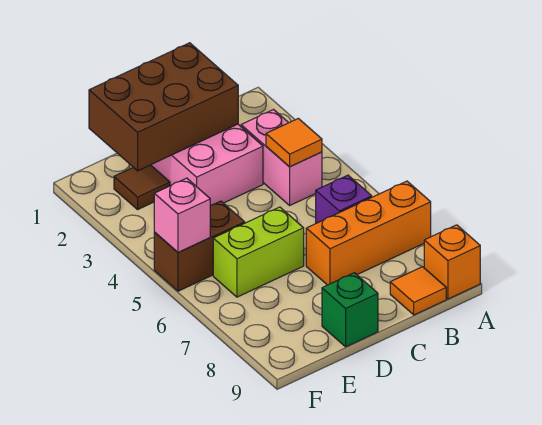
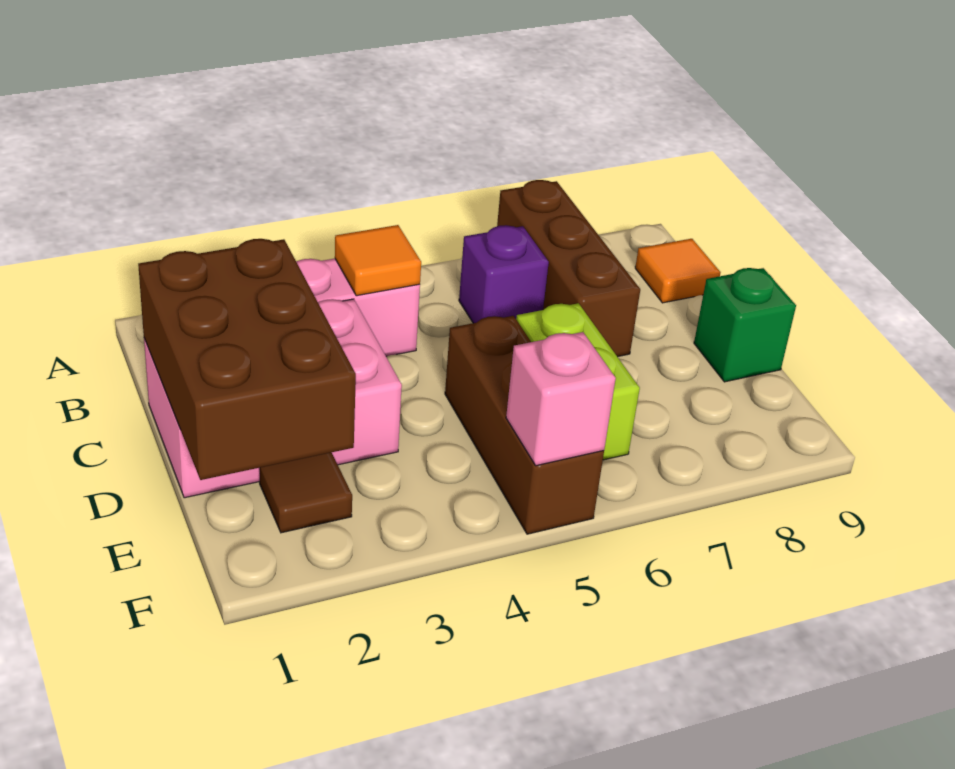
orange brick A7:C7 level 1 -> brown brick A7:C7 level 1
orange brick A9 level 1 -> none
brown brick E5:F5 level 1 -> brown brick D5:F5 level 1

